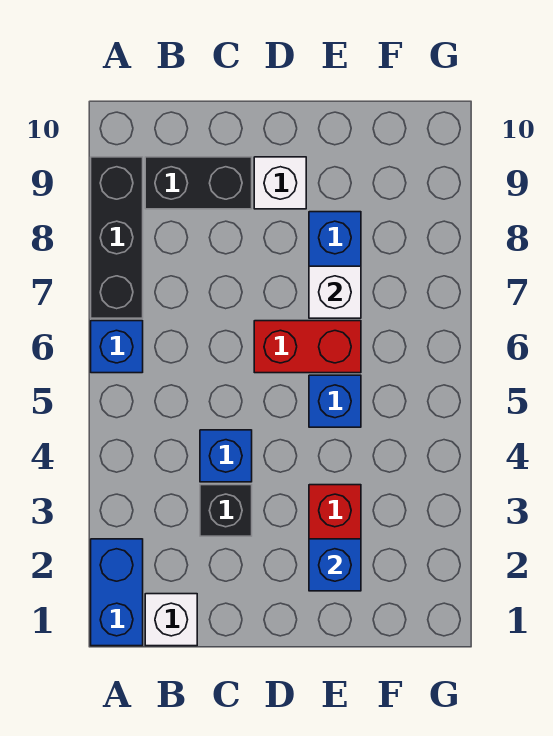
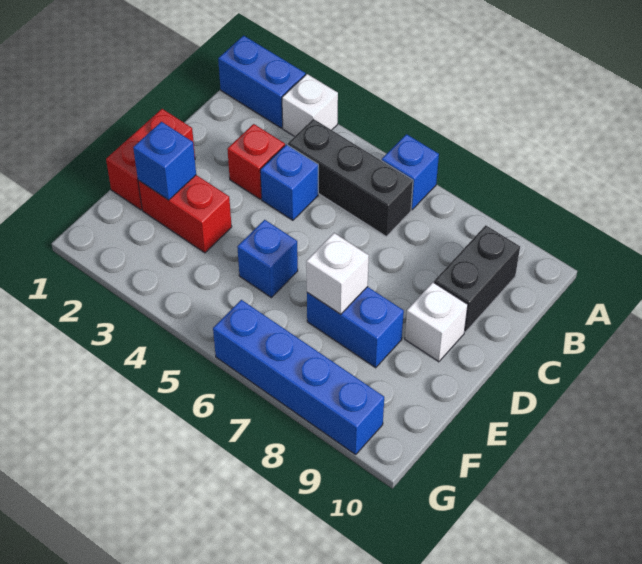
black brick A7:A9 level 1 -> black brick B4:B6 level 1
white brick B1 level 1 -> white brick A3 level 1
black brick C3 level 1 -> red brick C3 level 1
red brick D6:E6 level 1 -> red brick D1:E1 level 1
none -> blue brick G6:G9 level 1

